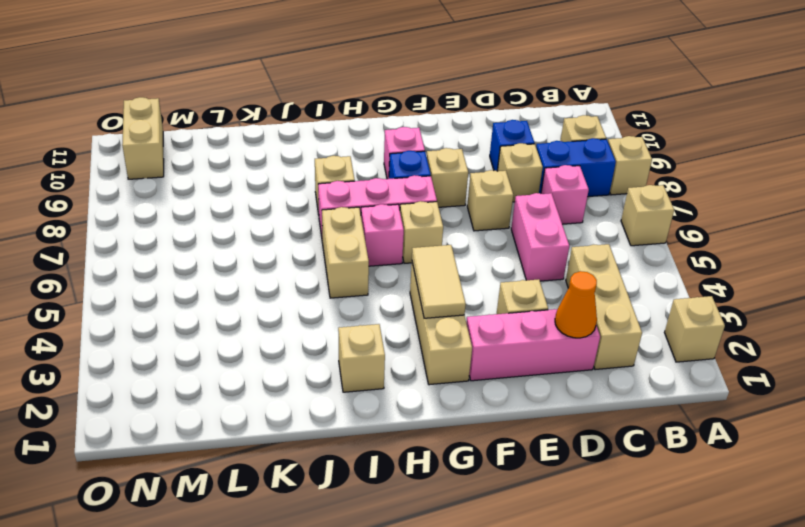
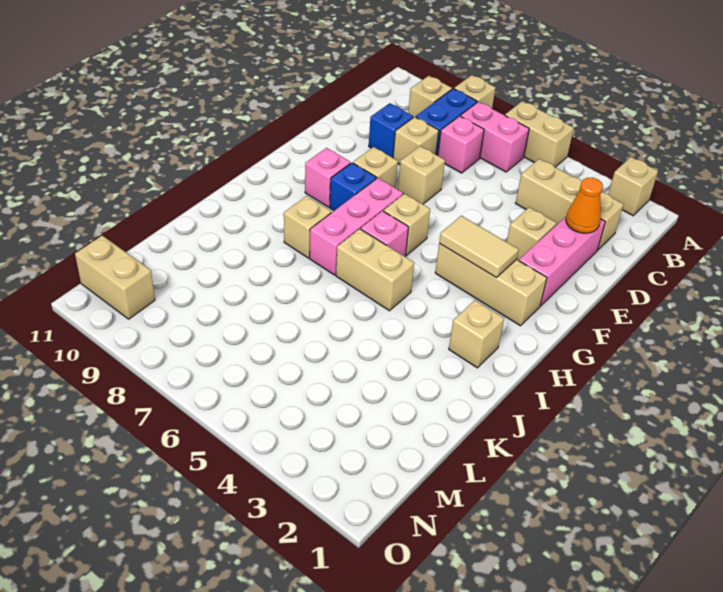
tan brick A6 level 1 -> tan brick A5:A6 level 1
pink brick D5:D6 level 1 -> pink brick B6:B7 level 1

